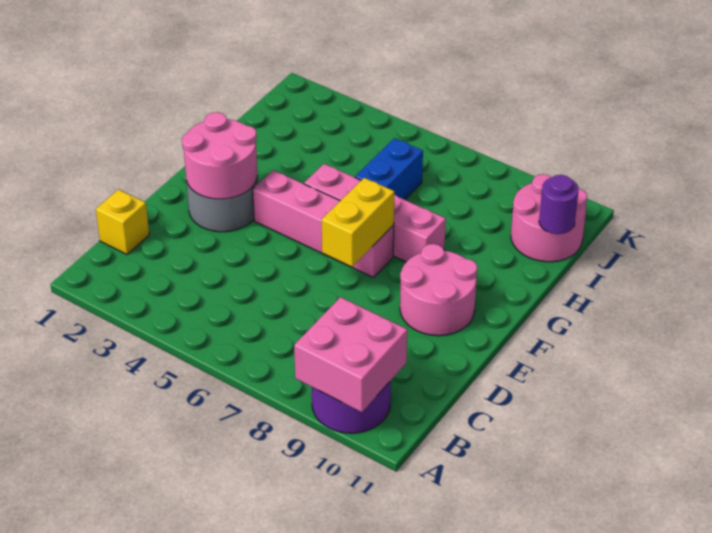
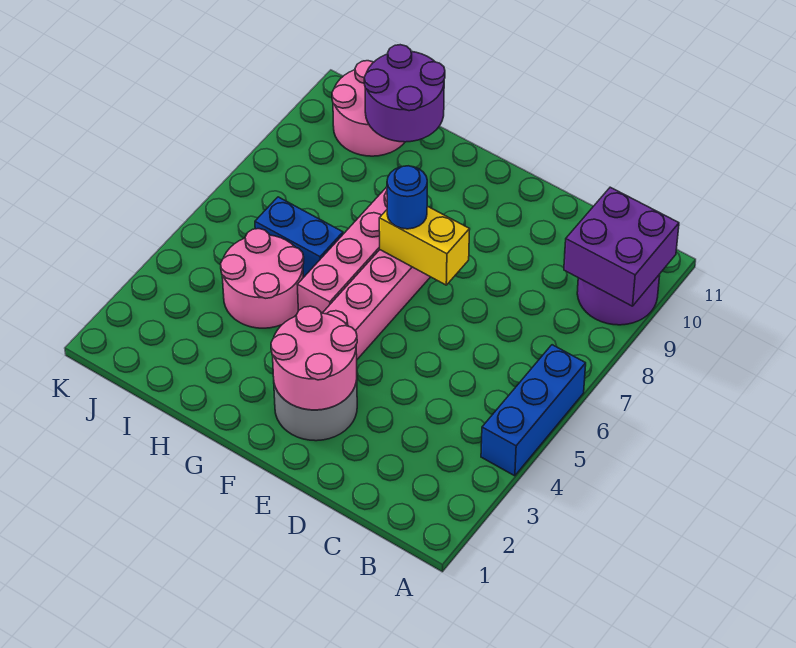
none -> blue brick A4:A6 level 1
pink brick A9:B10 level 2 -> purple brick A9:B10 level 2
yellow brick C1 level 1 -> none
pink round brick E9:F10 level 1 -> pink round brick H4:I5 level 1
none -> blue round brick F7 level 3
purple round brick I11 level 2 -> purple round brick H10:I11 level 2

